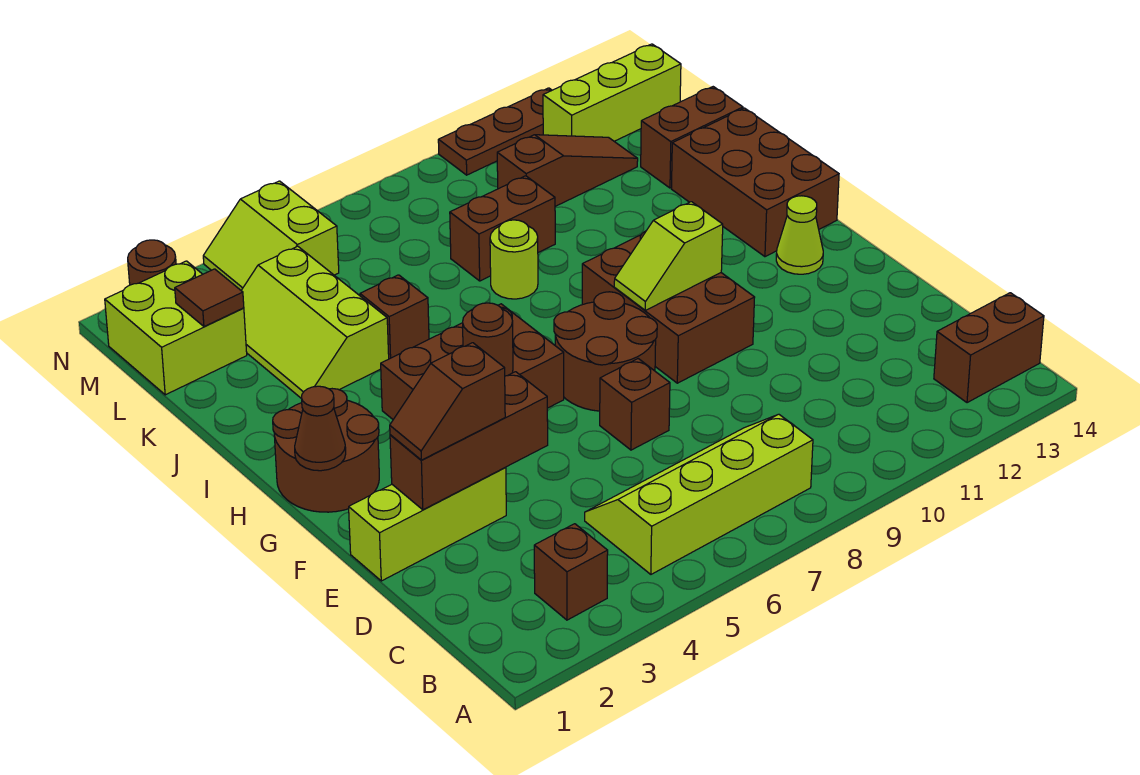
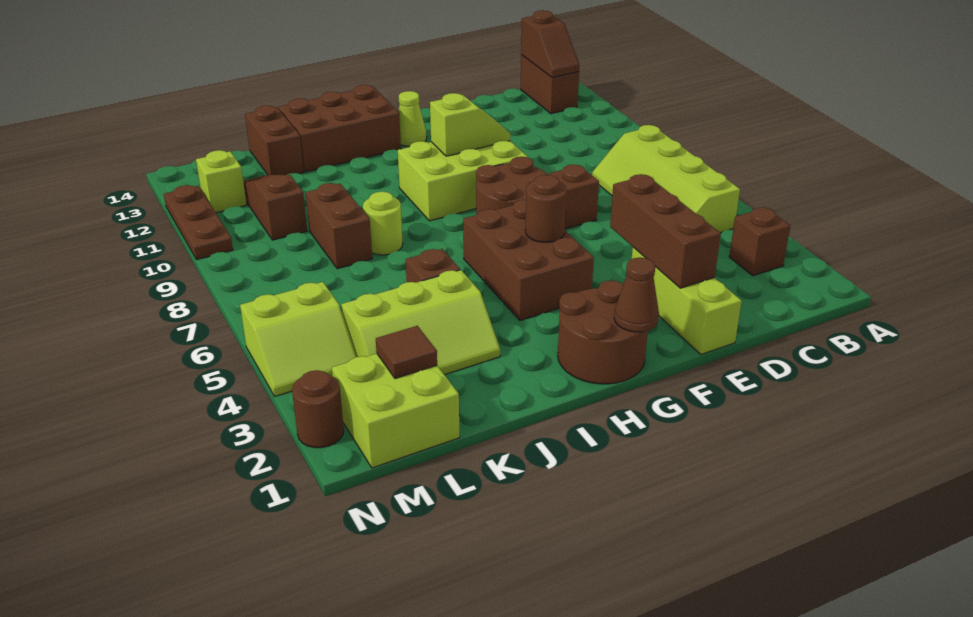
brown slope E2:E3 level 3 top 3 -> brown slope B13:B14 level 2 top 14
brown brick F9:H10 level 1 -> lime brick F9:H10 level 1
lime slope G9:G10 level 2 top 10 -> lime slope F10:G10 level 2 top G
lime brick M12:M14 level 1 -> lime brick M12 level 1

